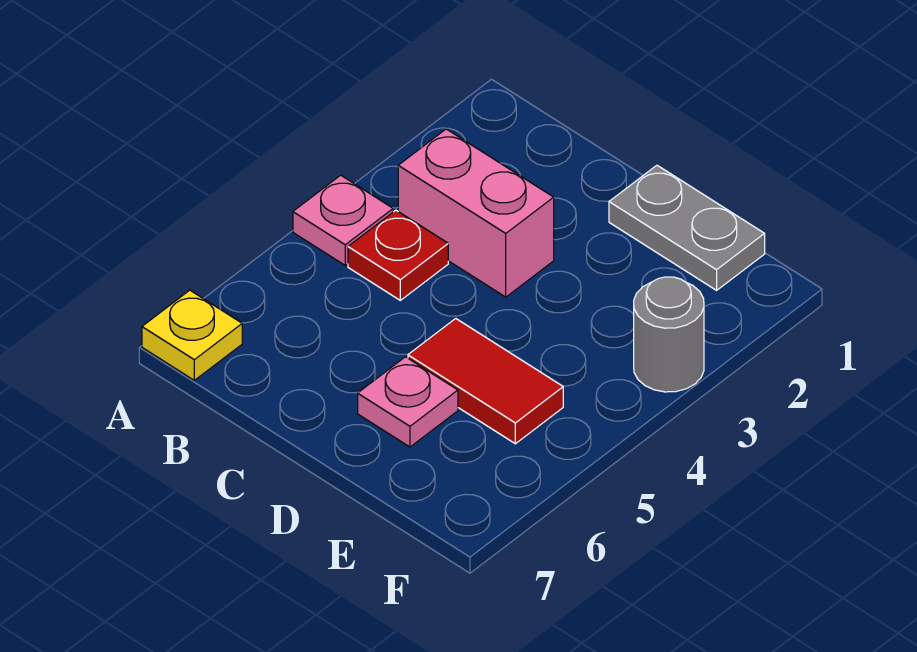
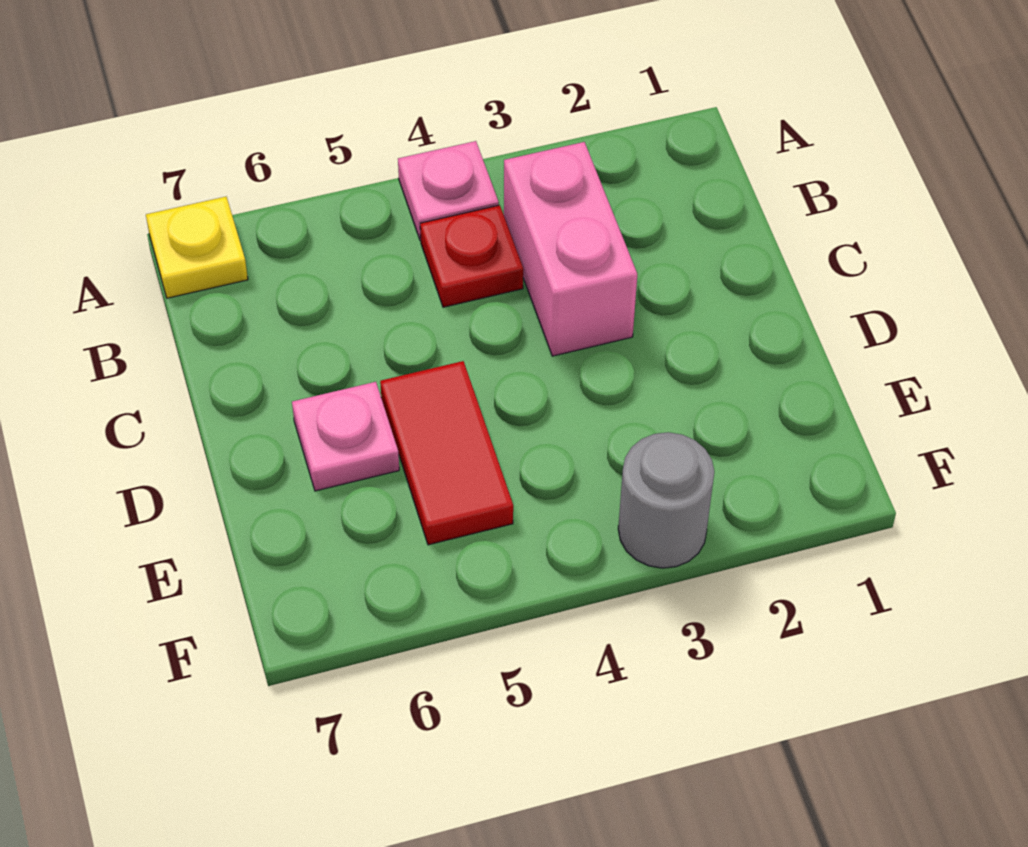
grey plate D1:E1 level 1 -> none

